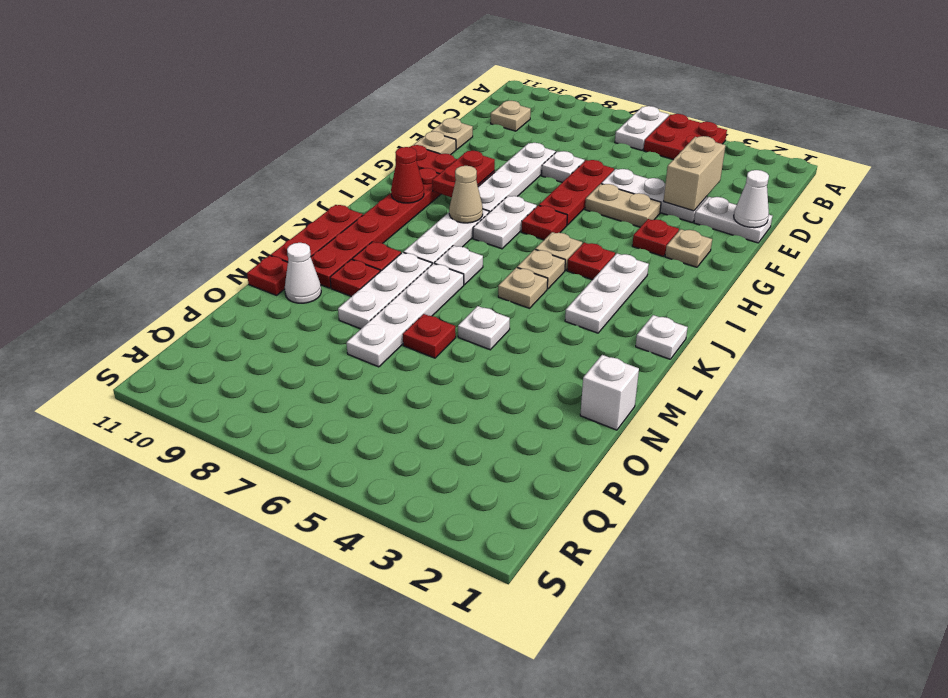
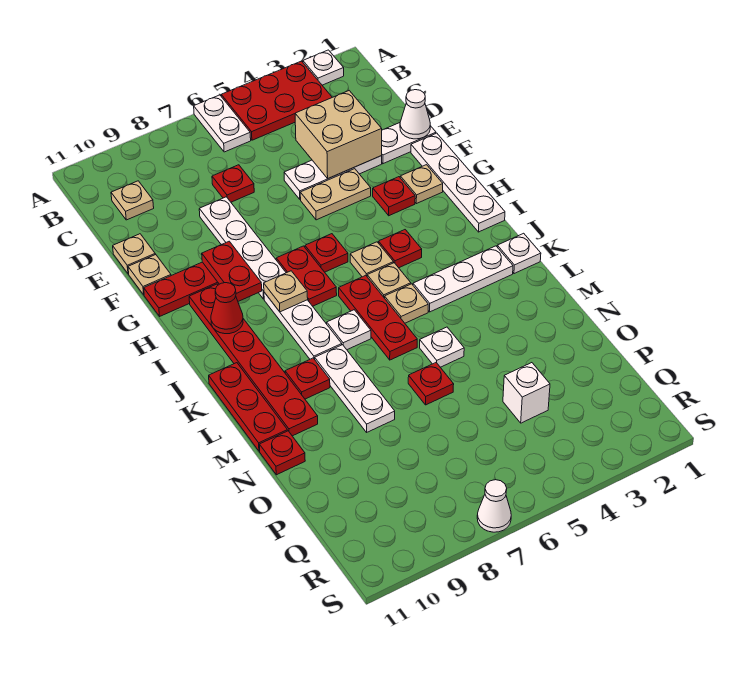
red plate A4:B5 level 1 -> red plate A3:B5 level 1
tan brick D3:E3 level 2 -> tan brick D3:E4 level 2
red plate E6:G6 level 1 -> red plate J6:L6 level 1
white plate E7 level 1 -> white plate A2 level 1
white plate H7:I7 level 1 -> red plate H7:I7 level 1
white plate I3:K3 level 1 -> white plate K2:K4 level 1
tan cone I8 level 2 -> tan plate I8 level 2
white plate L7:O7 level 1 -> white plate F1:I1 level 1
red plate M9 level 1 -> red plate D7 level 1
white brick N1 level 1 -> white brick P4 level 1
white cone N10 level 1 -> white cone S7 level 1

